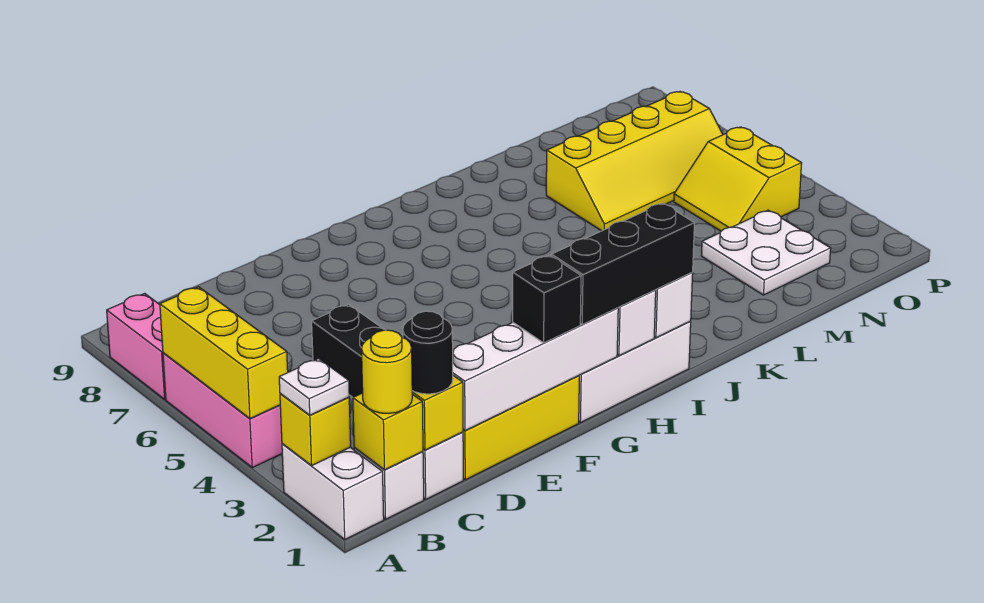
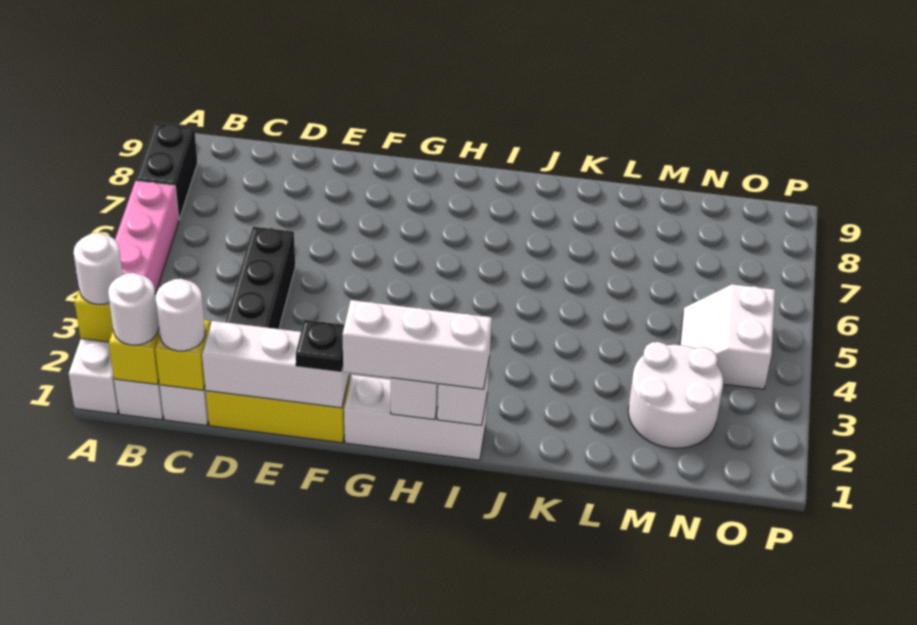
white plate A2 level 3 -> white round brick A2 level 3
yellow brick A4:A6 level 2 -> none
pink brick A7:A8 level 1 -> black brick A7:A8 level 1
yellow round brick B1 level 3 -> white round brick B1 level 3
black round brick C1 level 3 -> white round brick C1 level 3
white brick D1:G1 level 2 -> white brick D1:F1 level 2
black brick F1 level 3 -> black plate F1 level 3
black brick G1:I1 level 3 -> white brick G1:I1 level 3
yellow slope L6:O7 level 1 top 7 -> none
white plate M2:N3 level 1 -> white round brick M2:N3 level 1
yellow slope N4:O5 level 1 top O -> white slope N4:O5 level 1 top O

